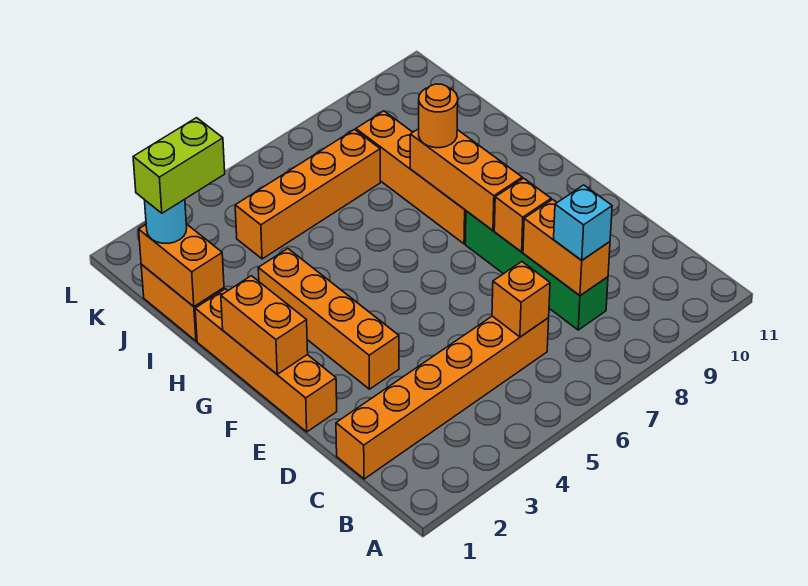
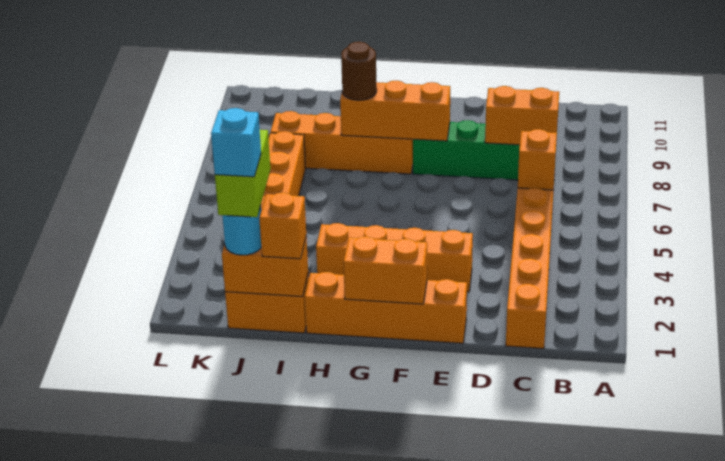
cyan brick C8 level 3 -> cyan brick J1 level 5
orange brick E8 level 2 -> orange brick I1 level 3
orange round brick H8 level 3 -> brown round brick H8 level 3

